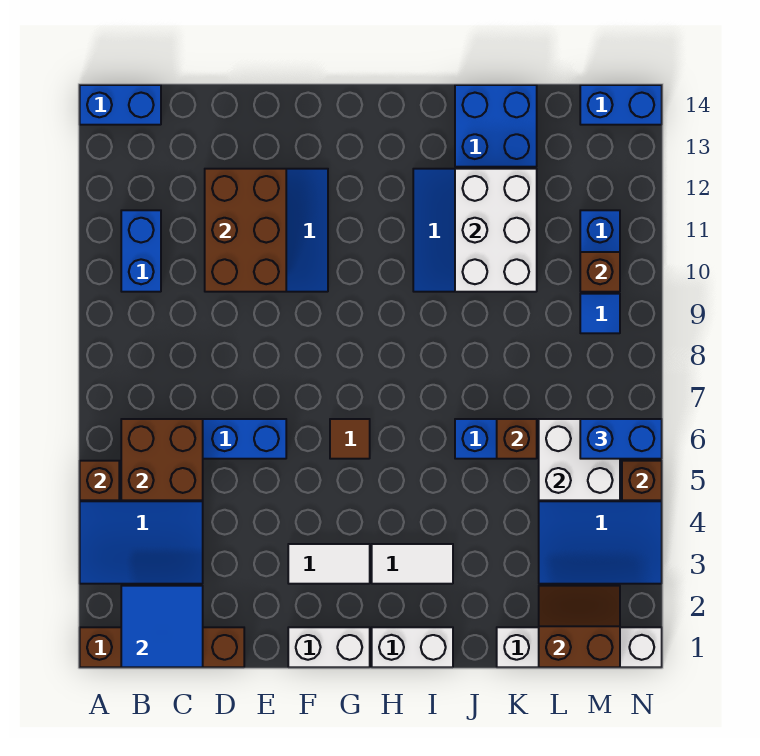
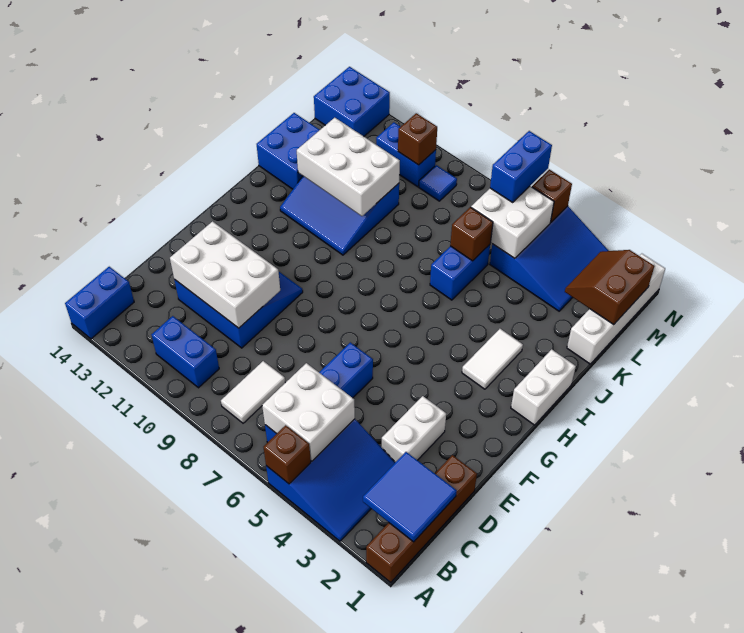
brown brick B5:C6 level 2 -> white brick B5:C6 level 2
brown brick D10:E12 level 2 -> white brick D10:E12 level 2
white brick F1:G1 level 1 -> white brick D3:E3 level 1
white tile F3:G3 level 1 -> white tile B8:C8 level 1
brown tile G6 level 1 -> none
blue brick M14:N14 level 1 -> blue brick M13:N14 level 1

